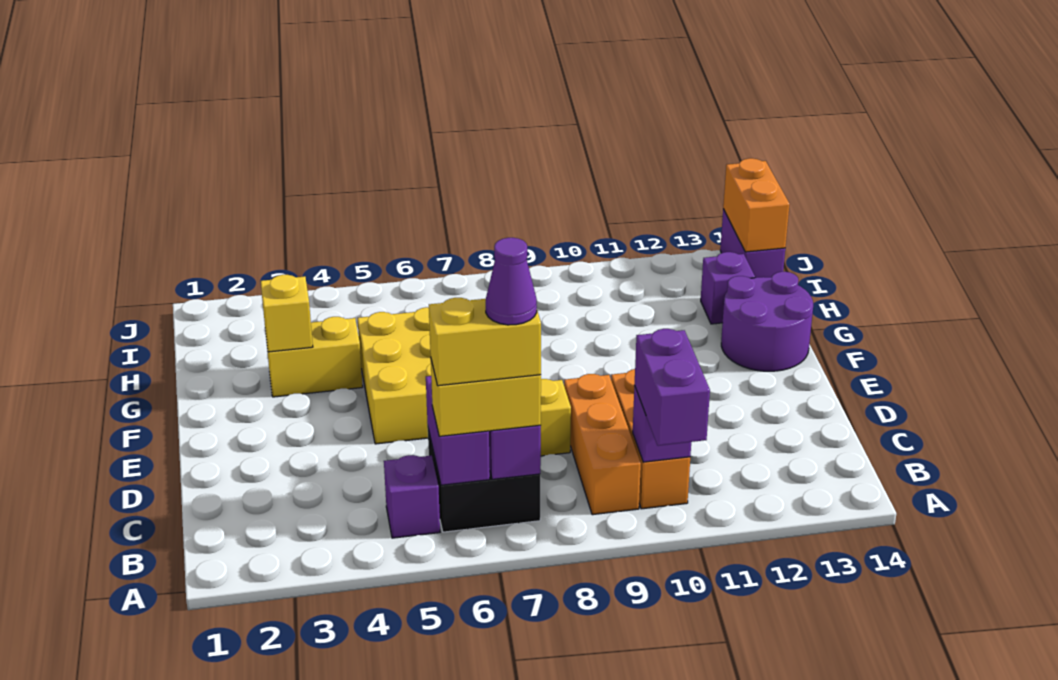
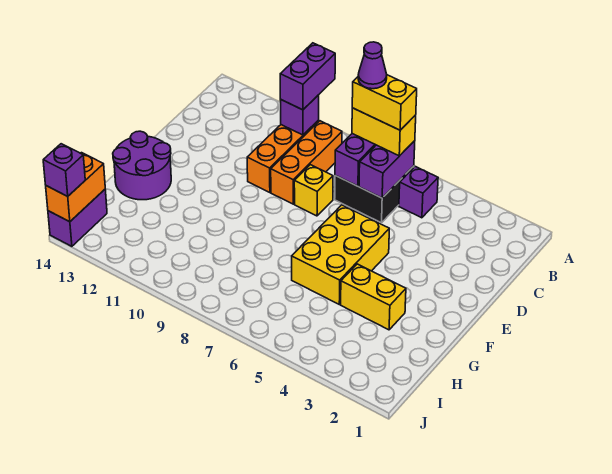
yellow brick G3 level 2 -> none
purple brick H13 level 1 -> purple brick J14 level 3

